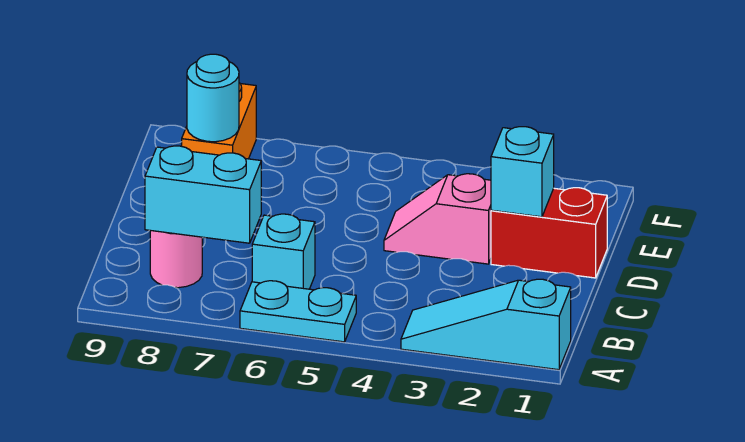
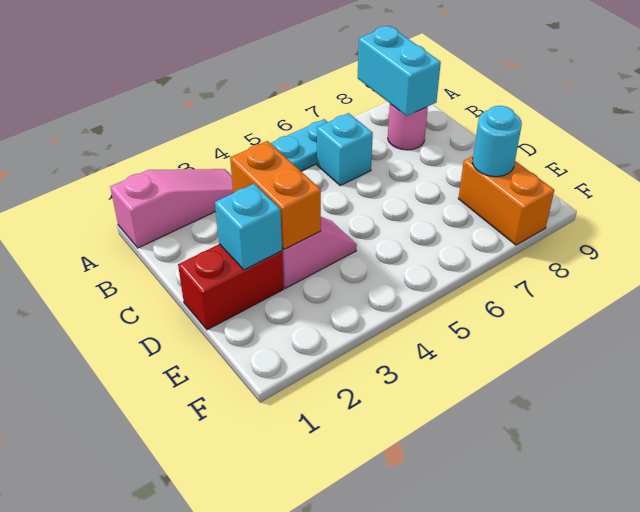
cyan slope A1:A3 level 1 top 1 -> pink slope A1:A3 level 1 top 1
cyan brick B7:B8 level 2 -> cyan brick A8:B8 level 2
none -> orange brick C3:D3 level 2

